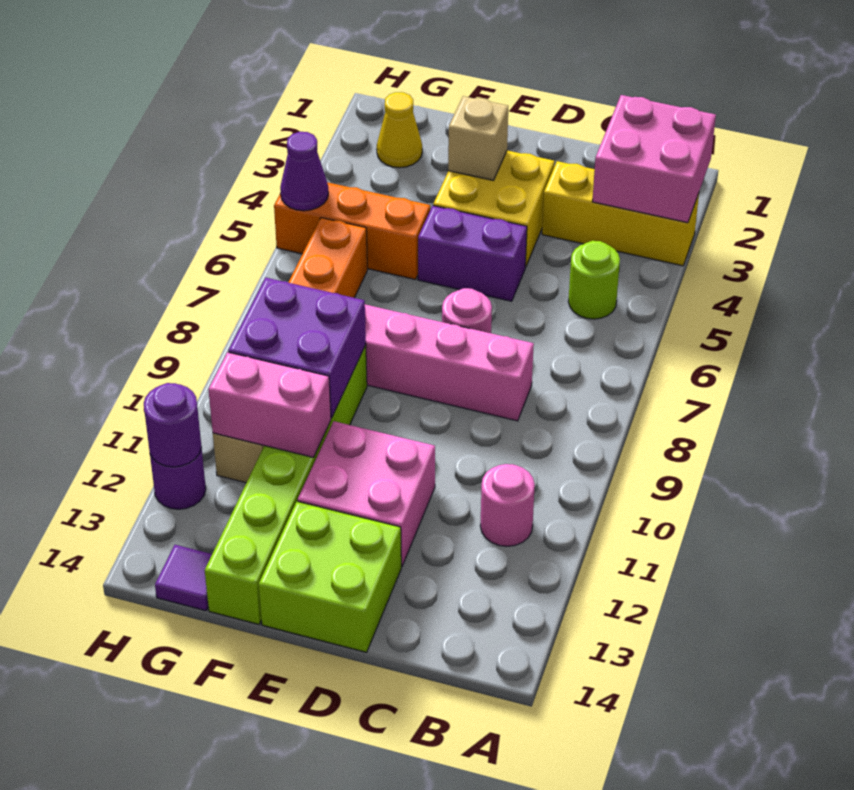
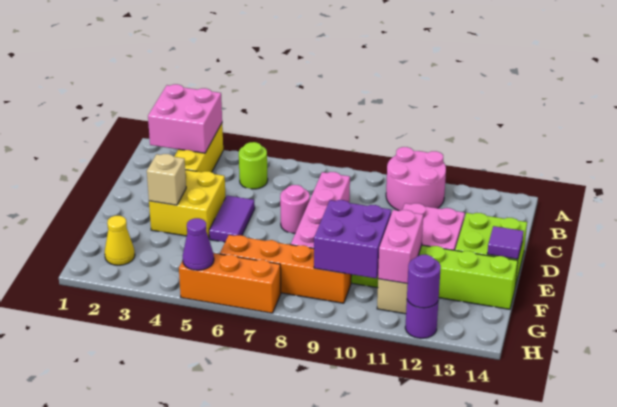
pink round brick B11 level 1 -> pink round brick A10:B11 level 1
purple brick D5:E5 level 1 -> purple tile D5:E5 level 1
orange brick F5:H5 level 1 -> orange brick H5:H7 level 1
purple tile G14 level 1 -> purple tile E14 level 2

